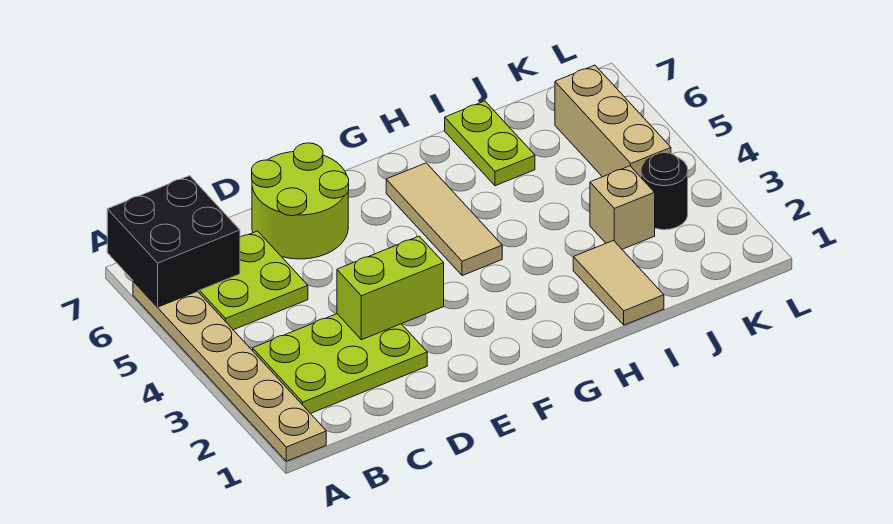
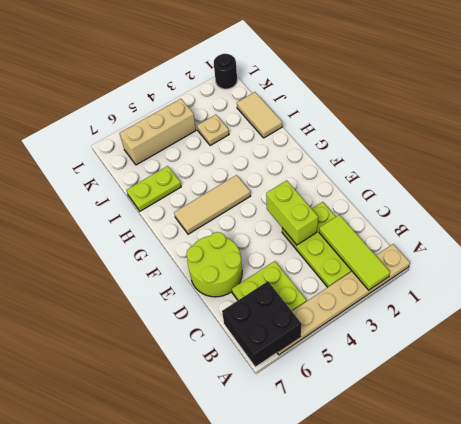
none -> lime tile A2:C2 level 2
tan tile I1:I2 level 1 -> tan tile I1:J1 level 1
tan brick J3 level 1 -> tan plate J3 level 1
black round brick K3 level 1 -> black round brick L1 level 1

